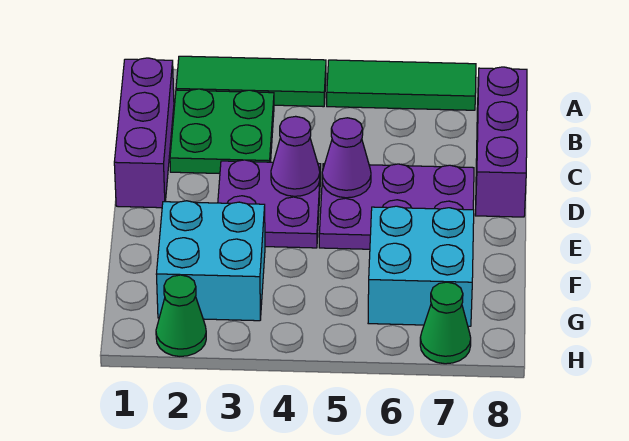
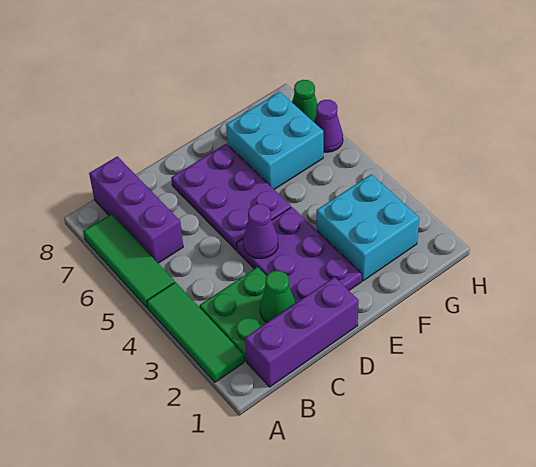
purple brick B8:D8 level 1 -> purple brick B6:B8 level 1
purple plate D3:E4 level 1 -> purple plate D2:E4 level 1
purple cone D5 level 2 -> purple cone H6 level 1
green cone H2 level 1 -> green cone C2 level 2

